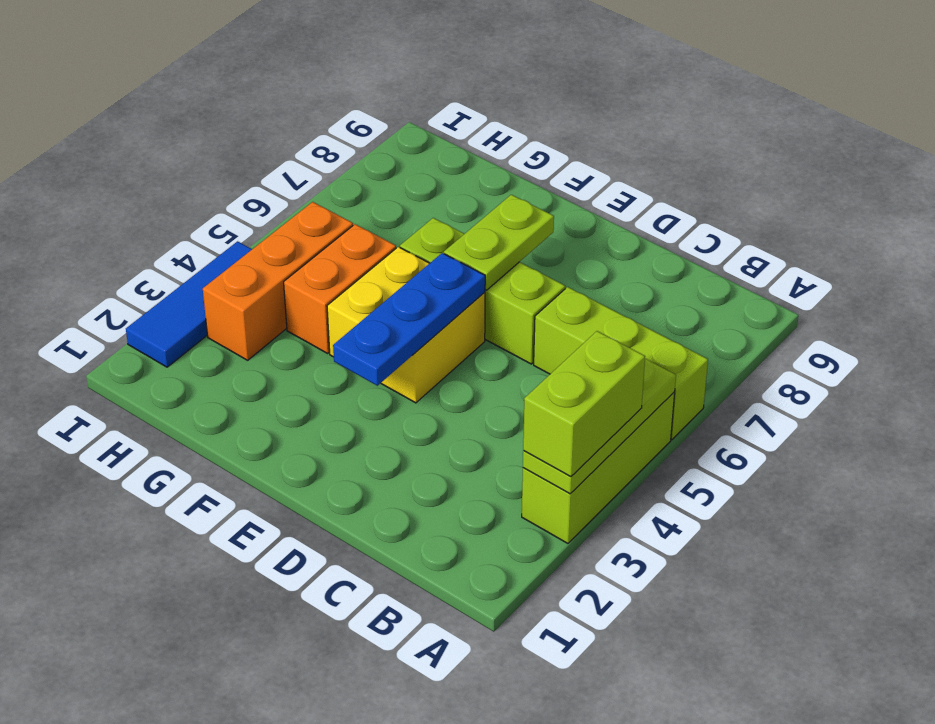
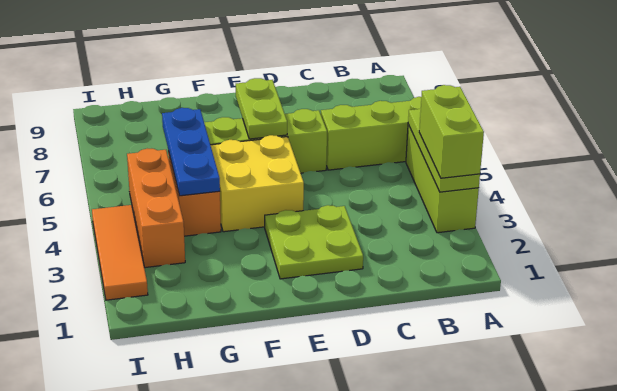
none -> lime plate D2:E3 level 1
blue plate E3:E5 level 2 -> blue plate G4:G6 level 2
blue tile I2:I4 level 1 -> orange tile I2:I4 level 1

